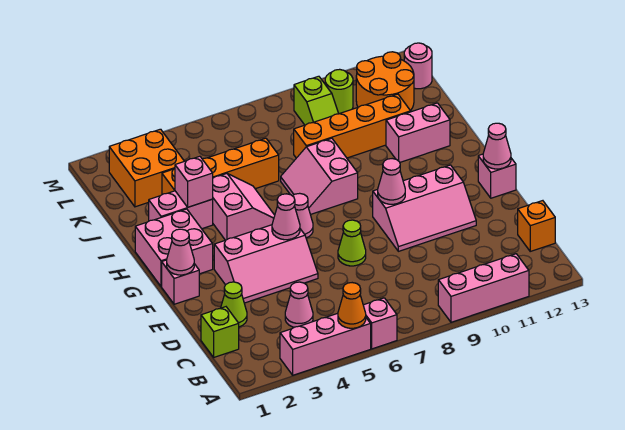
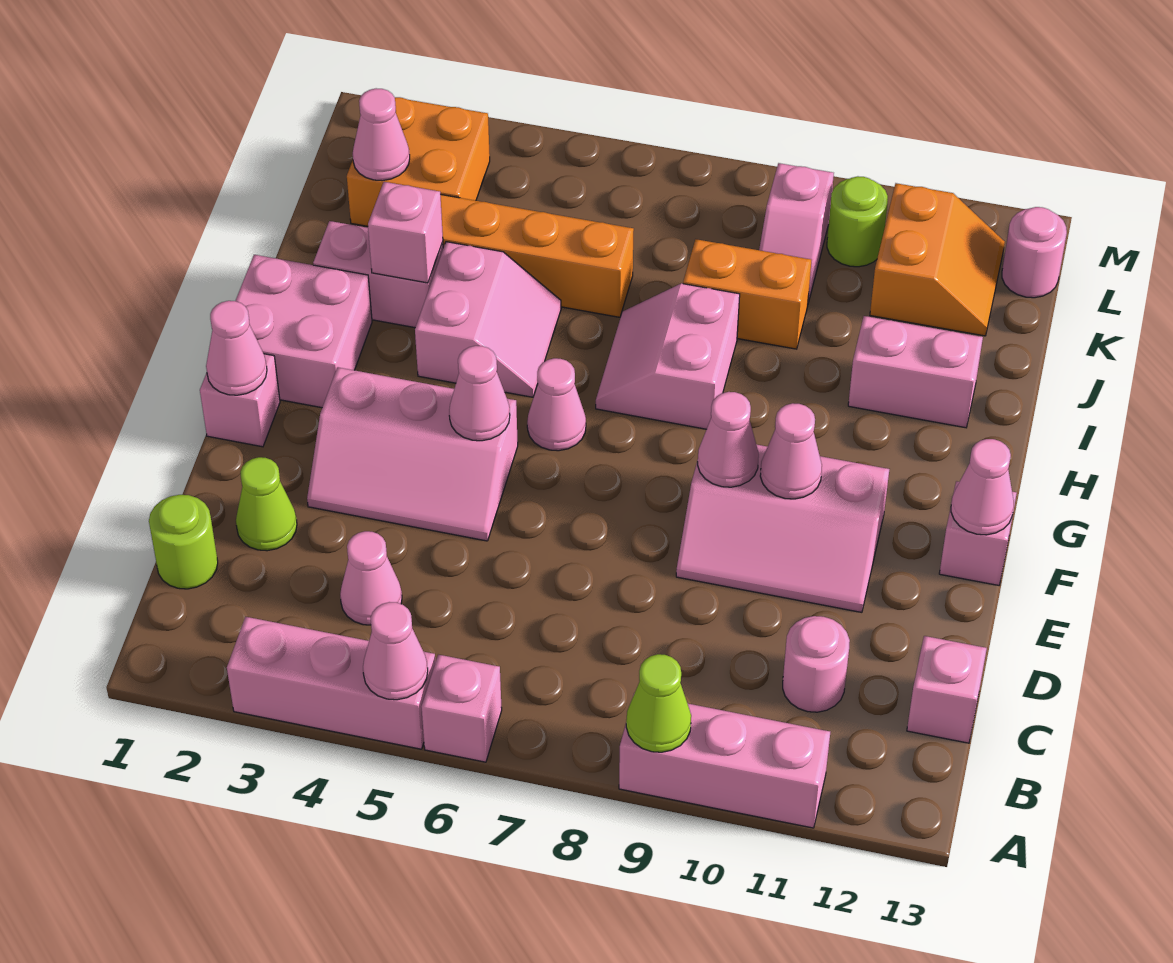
orange cone A5 level 2 -> pink cone A5 level 2
lime brick C1 level 1 -> lime round brick C1 level 1
none -> pink round brick C11 level 1
orange brick C13 level 1 -> pink brick C13 level 1
lime cone E7 level 1 -> lime cone A9 level 2
none -> pink cone F10 level 2
orange brick J8:J11 level 1 -> orange brick J8:J9 level 1
none -> pink cone K2 level 2
lime slope K9:L9 level 1 top L -> pink slope K9:L9 level 1 top L
orange round brick K11:L12 level 1 -> orange slope K11:L12 level 1 top 11

